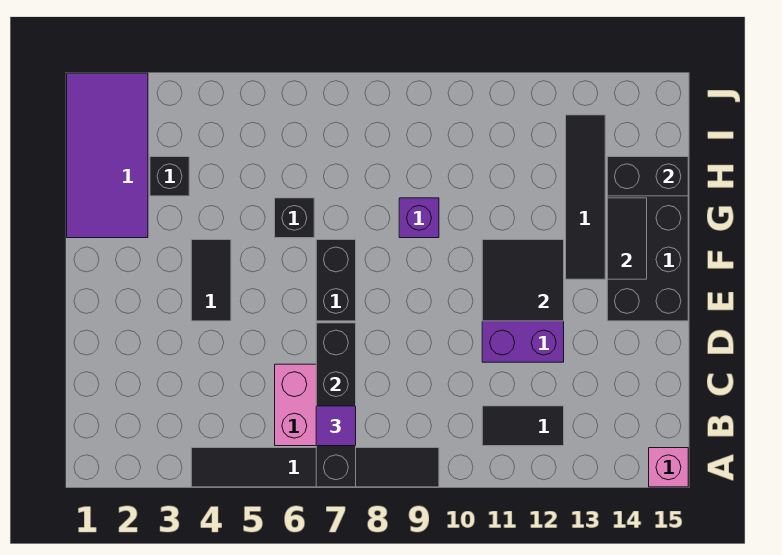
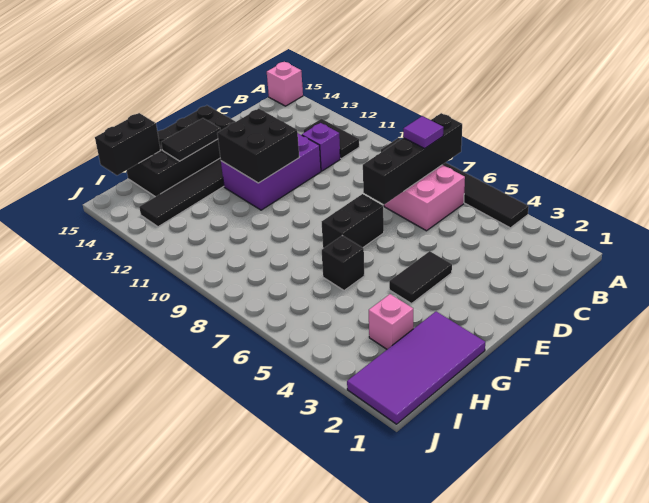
black tile E11:F12 level 2 -> black brick E11:F12 level 2
purple brick G9 level 1 -> purple brick C11 level 1
black brick H3 level 1 -> pink brick H3 level 1
black brick H14:H15 level 2 -> black brick H15:I15 level 2

